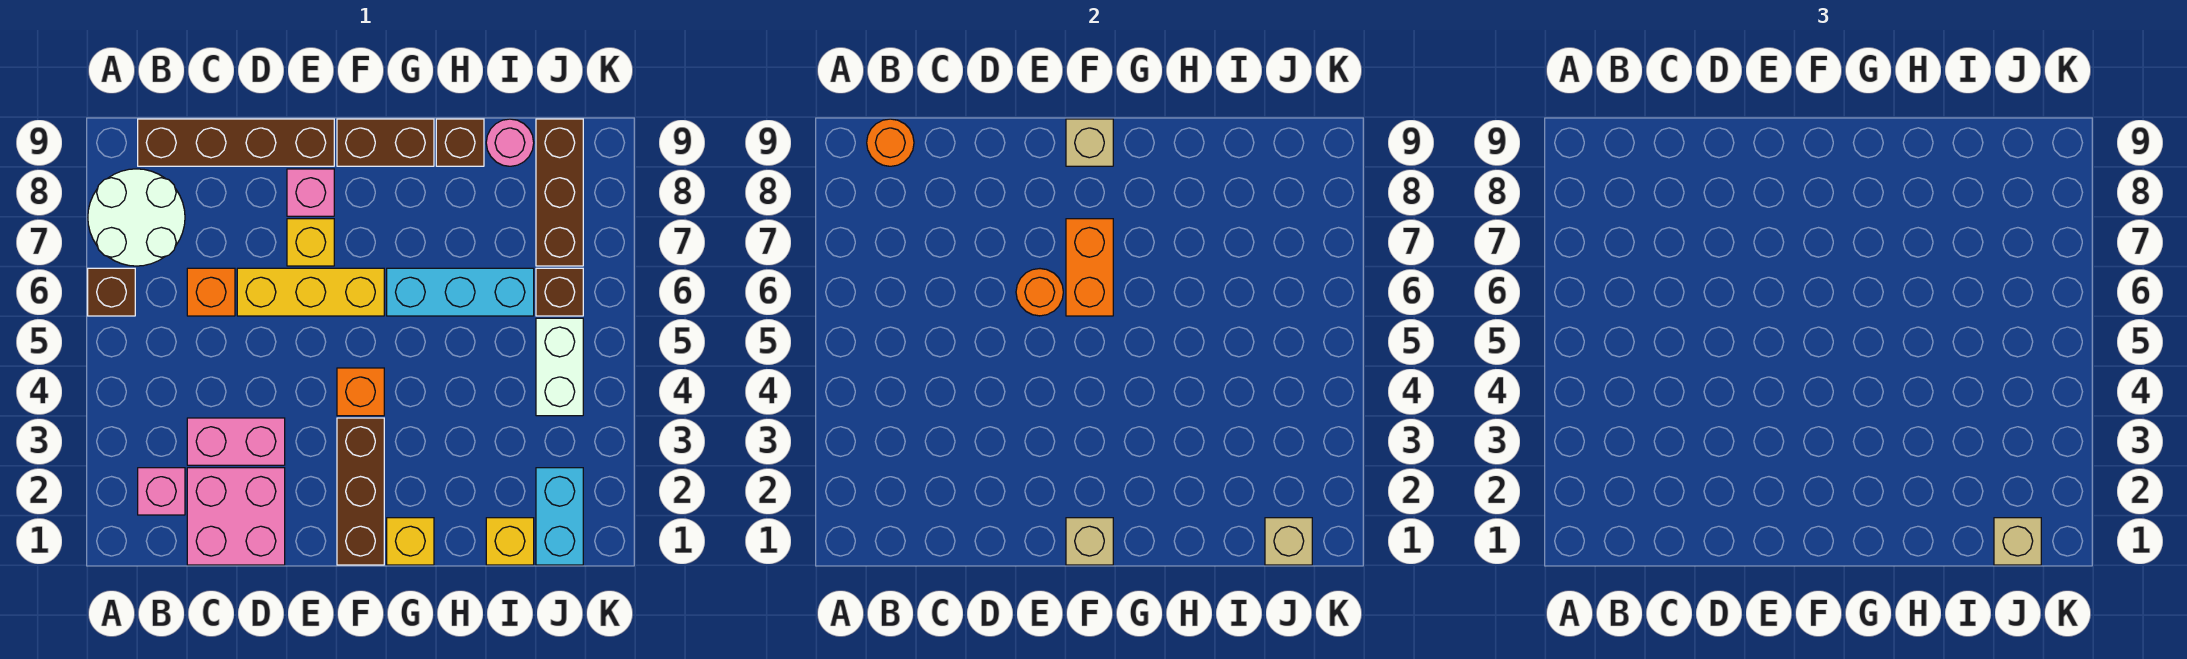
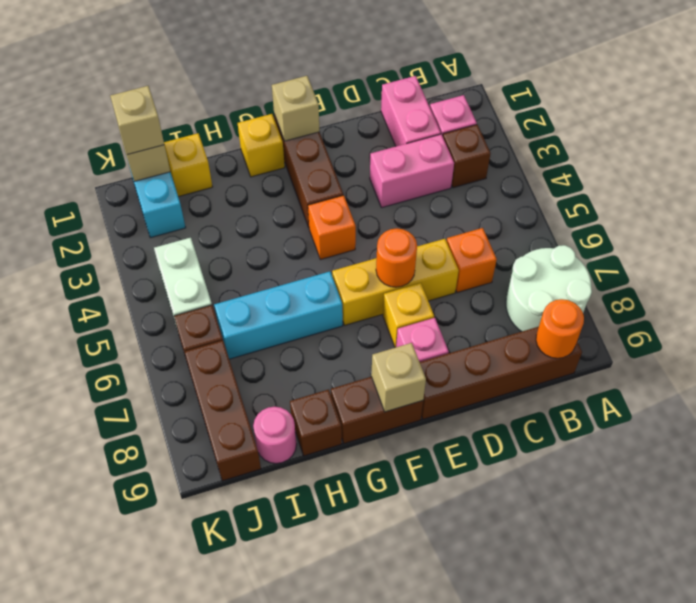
brown brick A6 level 1 -> brown brick B3 level 1
pink brick C1:D2 level 1 -> pink brick C1:C2 level 1
orange brick F6:F7 level 2 -> none

